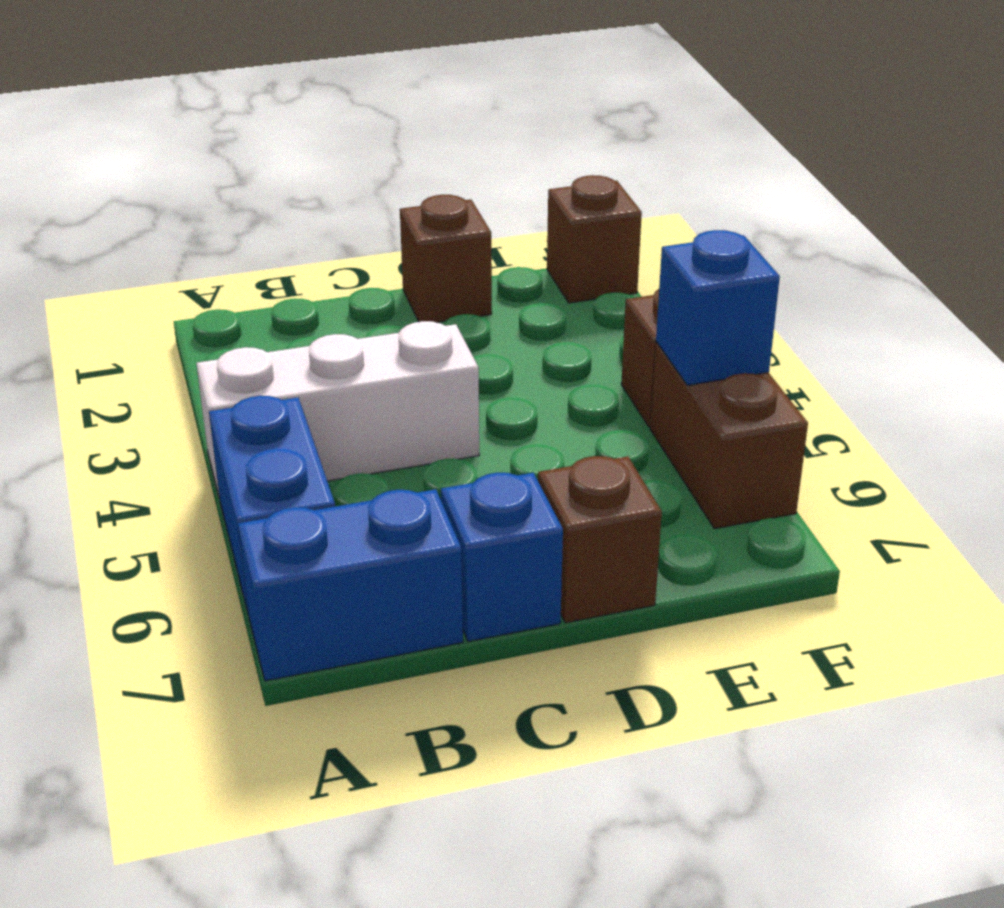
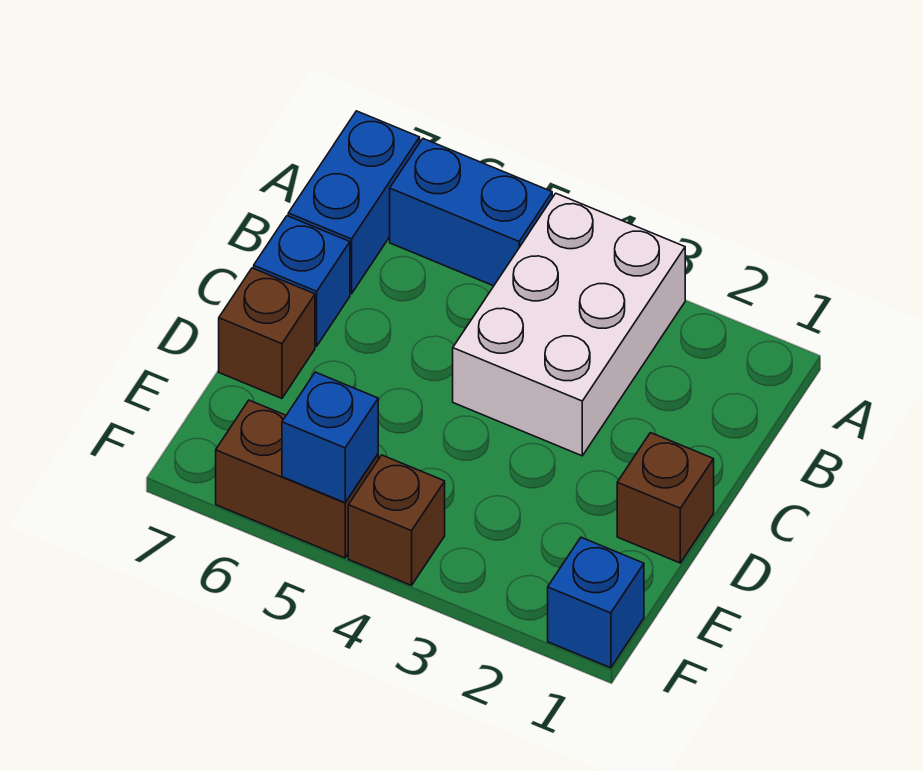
white brick A4:C4 level 1 -> white brick A3:C4 level 1
brown brick F1 level 1 -> blue brick F1 level 1

